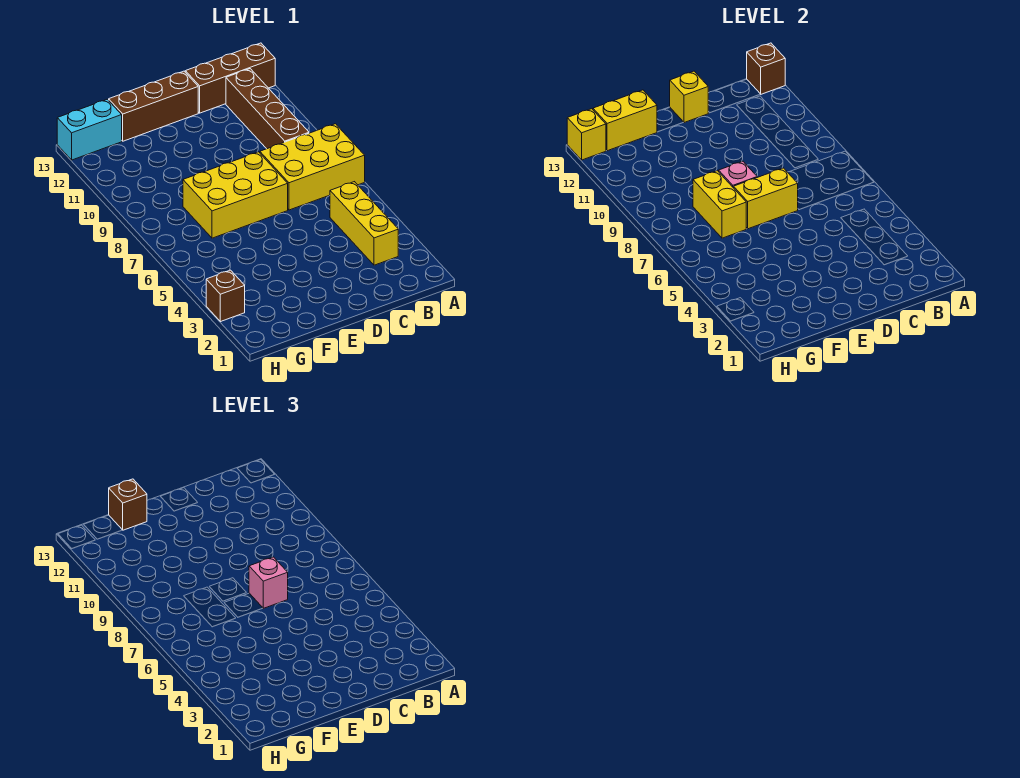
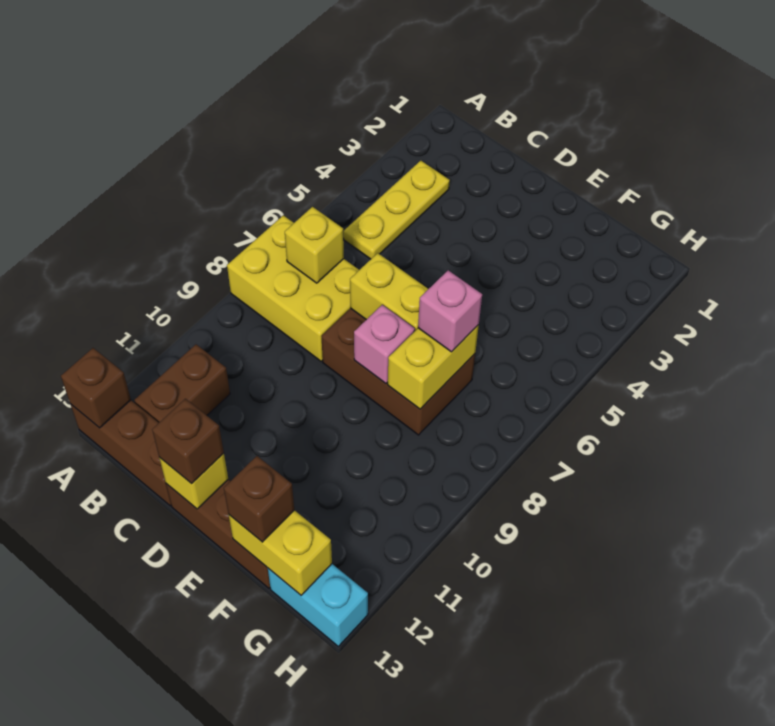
yellow brick B3:B5 level 1 -> yellow plate B3:B5 level 1
brown brick B9:B12 level 1 -> brown brick B11:B12 level 1
yellow brick D7:F8 level 1 -> brown brick D7:F8 level 1
pink brick D7 level 3 -> pink brick F7 level 3
brown brick H3 level 1 -> brown brick D13 level 3
yellow brick H13 level 2 -> yellow brick B7 level 2

